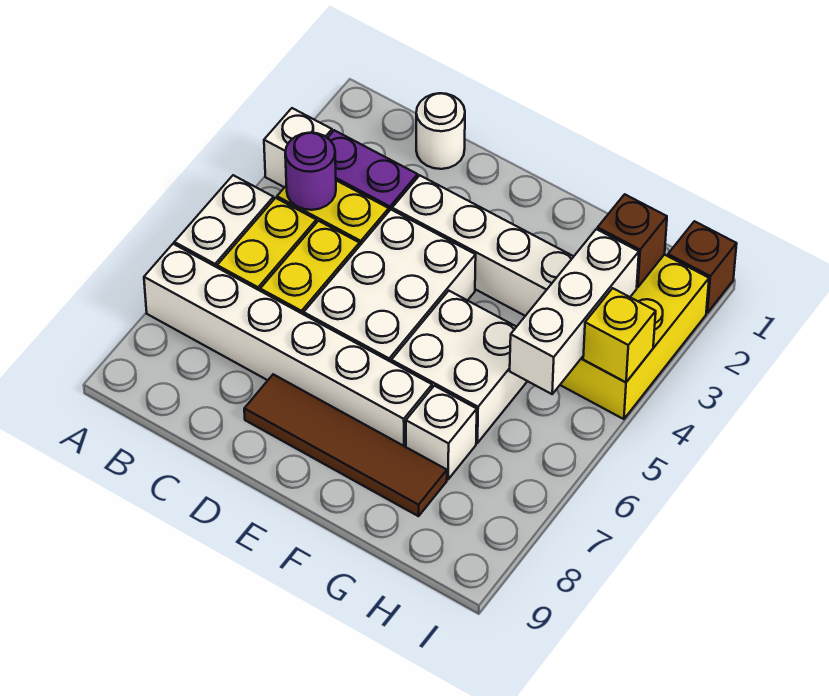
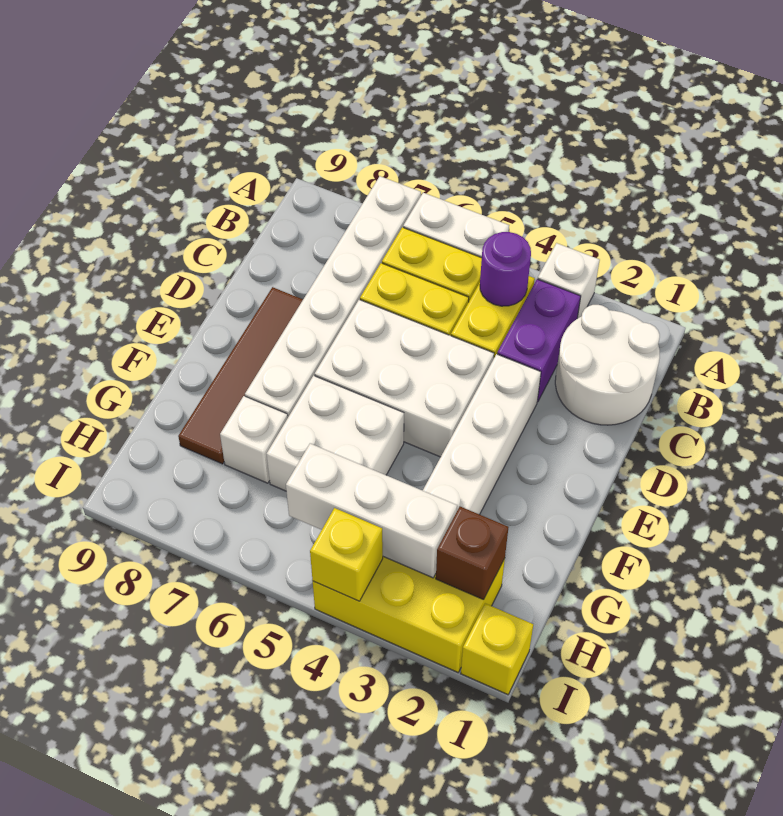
white round brick C1 level 1 -> white round brick B1:C2 level 1
brown brick I1 level 1 -> yellow brick I1 level 1

